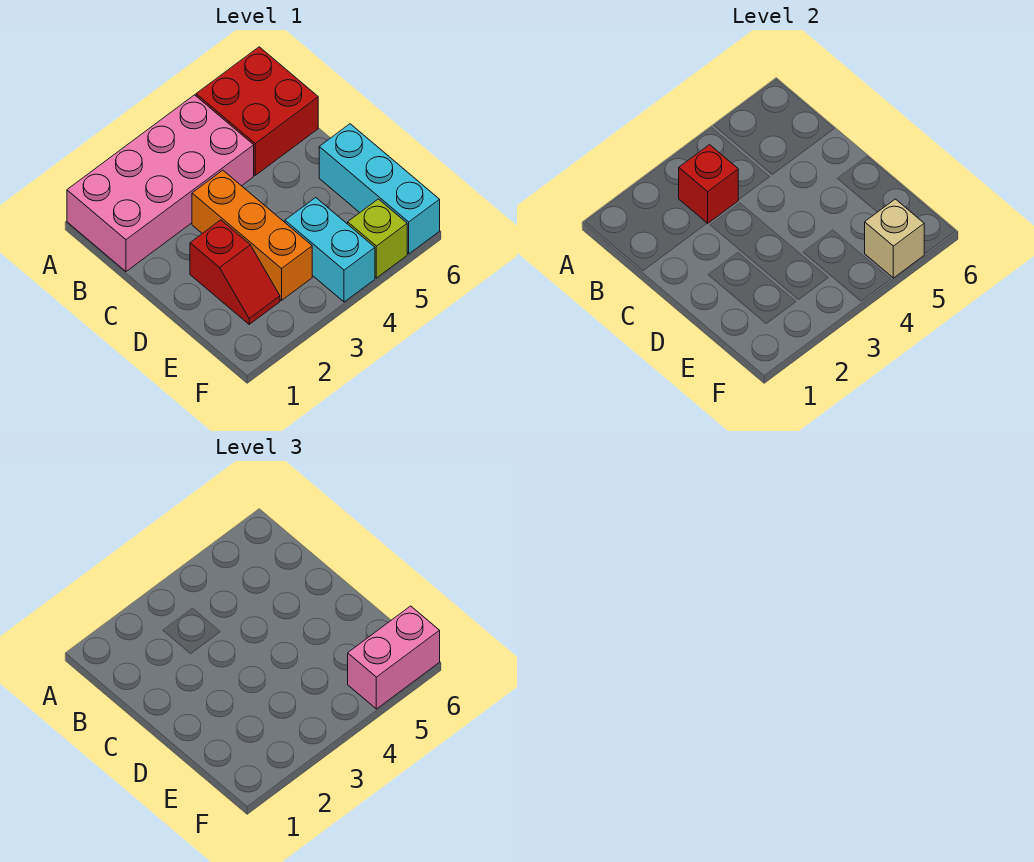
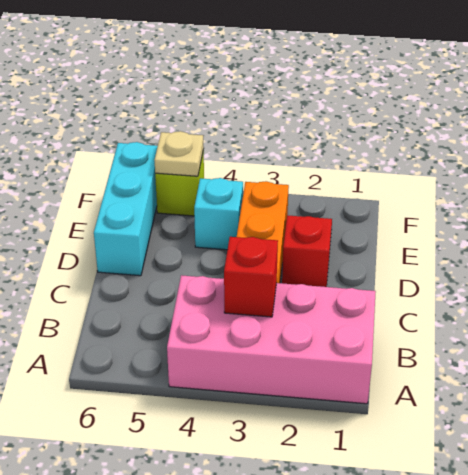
red brick A5:B6 level 1 -> none
cyan brick E4:F4 level 1 -> cyan brick E4 level 1
tan brick F5 level 2 -> tan plate F5 level 2
pink brick F5:F6 level 3 -> none

